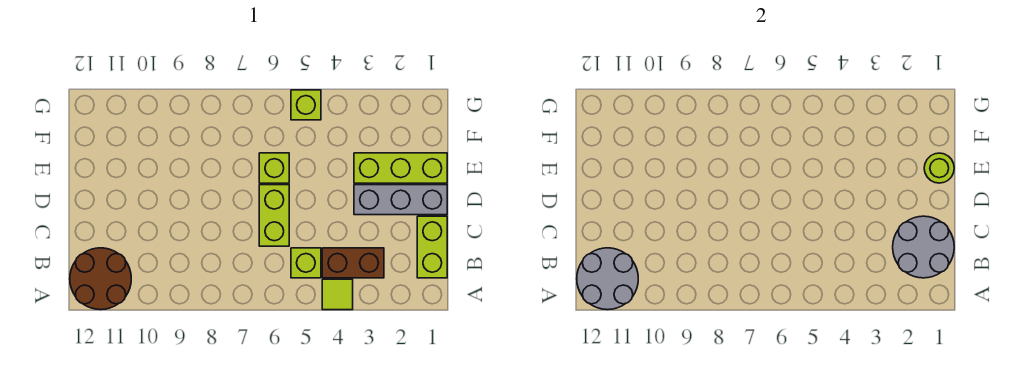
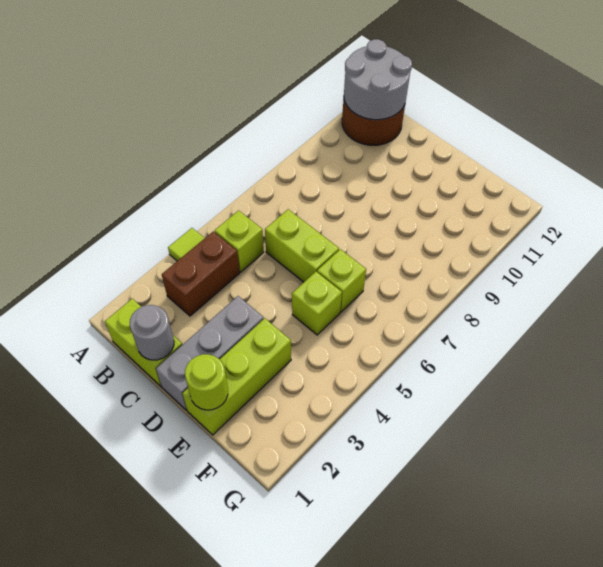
grey round brick B1:C2 level 2 -> grey round brick C1 level 2
lime brick G5 level 1 -> lime brick E5 level 1

